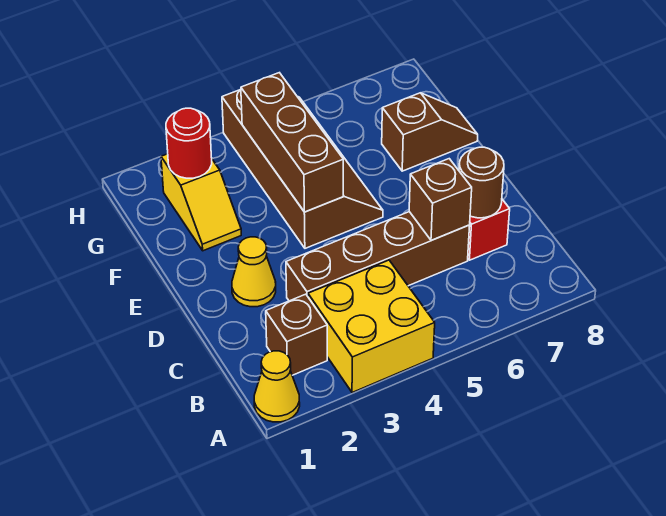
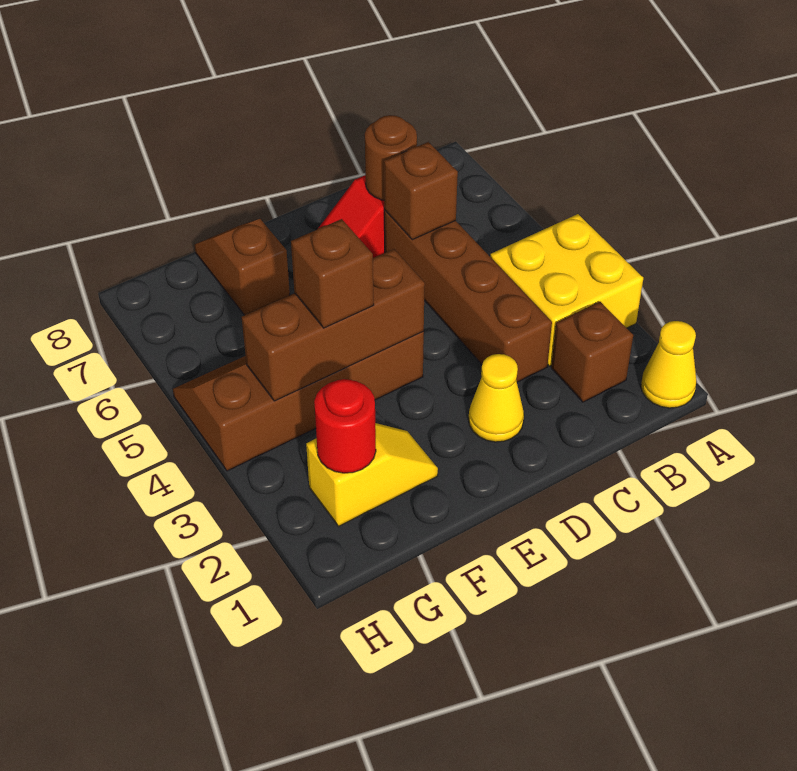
none -> brown brick F4 level 3

